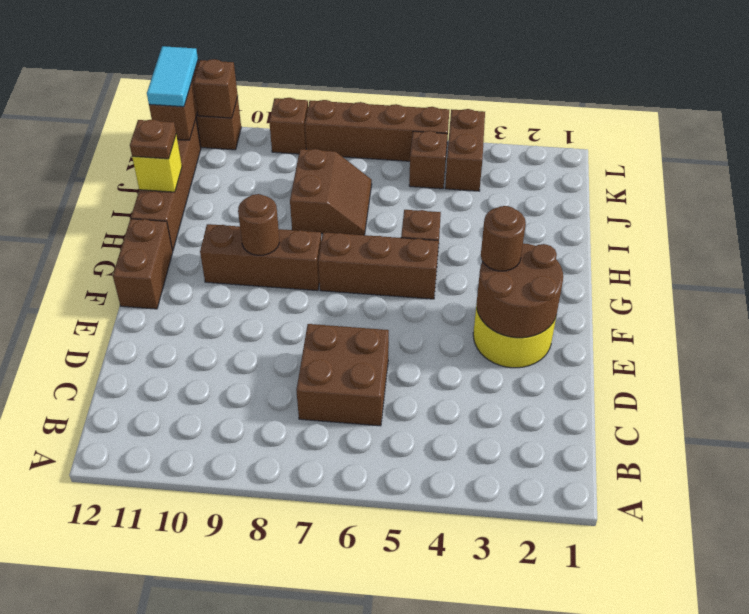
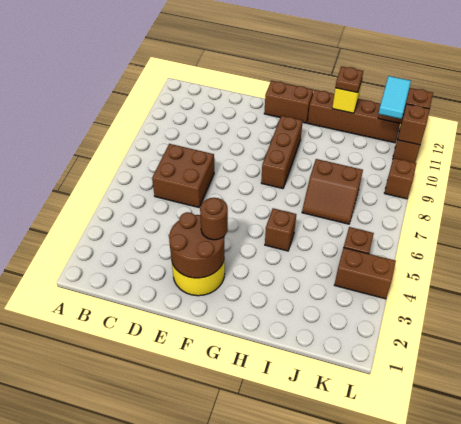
brown brick G5:G7 level 1 -> none
brown round brick G9 level 2 -> none
cyan tile K12:L12 level 3 -> cyan tile K11:K12 level 3
brown brick L5:L8 level 1 -> none

